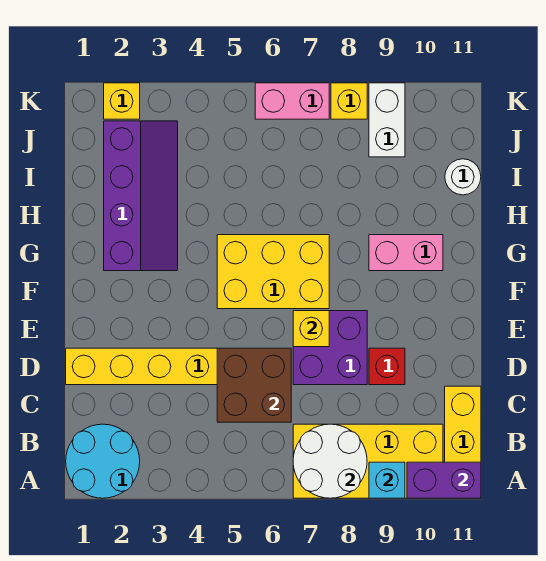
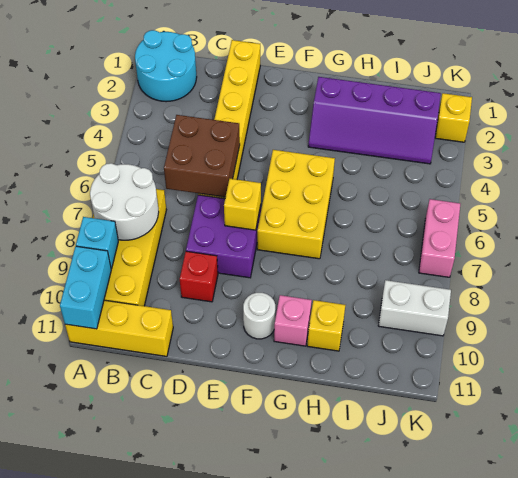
purple brick A10:A11 level 2 -> cyan brick A10:A11 level 2
pink brick G9:G10 level 1 -> pink brick G10 level 1
white round brick I11 level 1 -> white round brick F10 level 1
yellow brick K8 level 1 -> yellow brick H10 level 1

